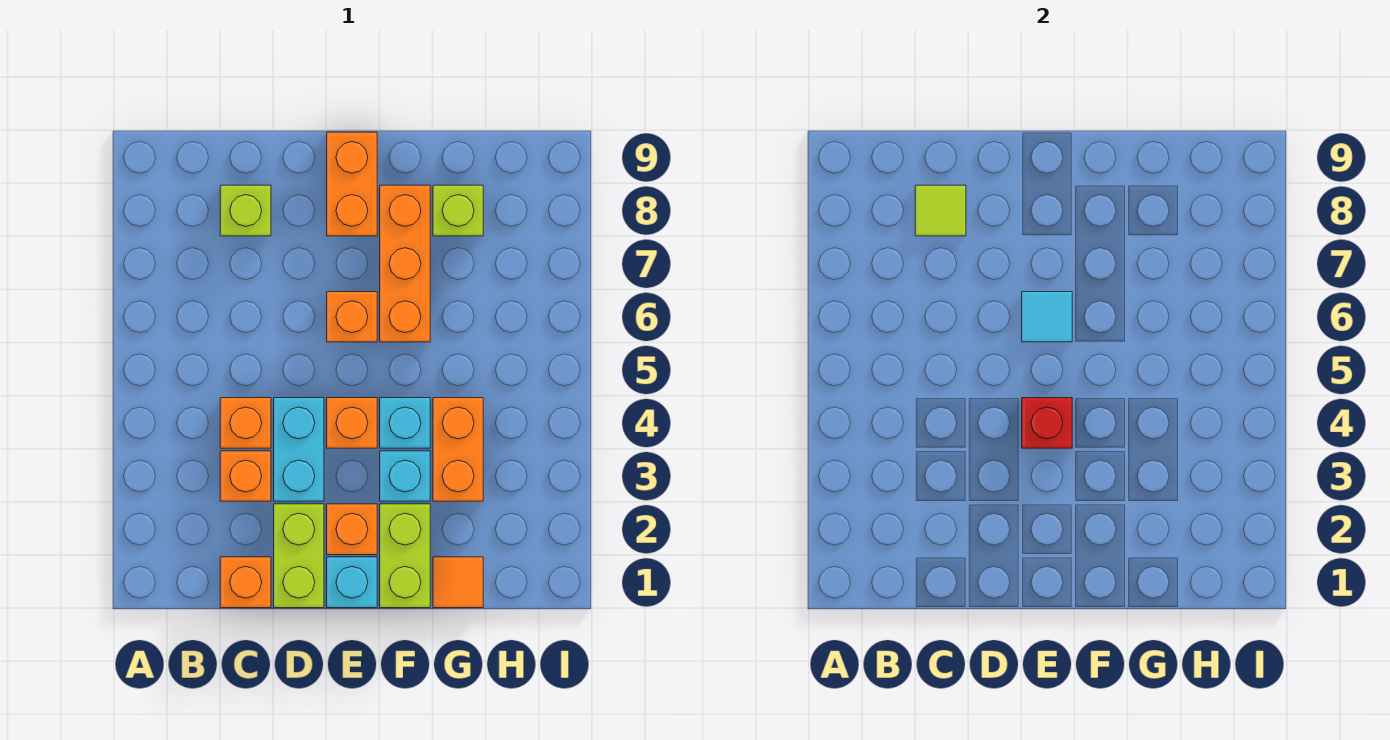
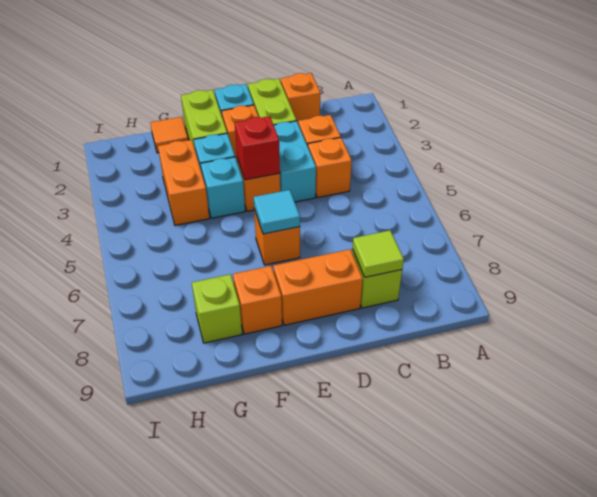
orange brick E8:E9 level 1 -> orange brick D8:E8 level 1
orange brick F6:F8 level 1 -> orange brick F8 level 1

